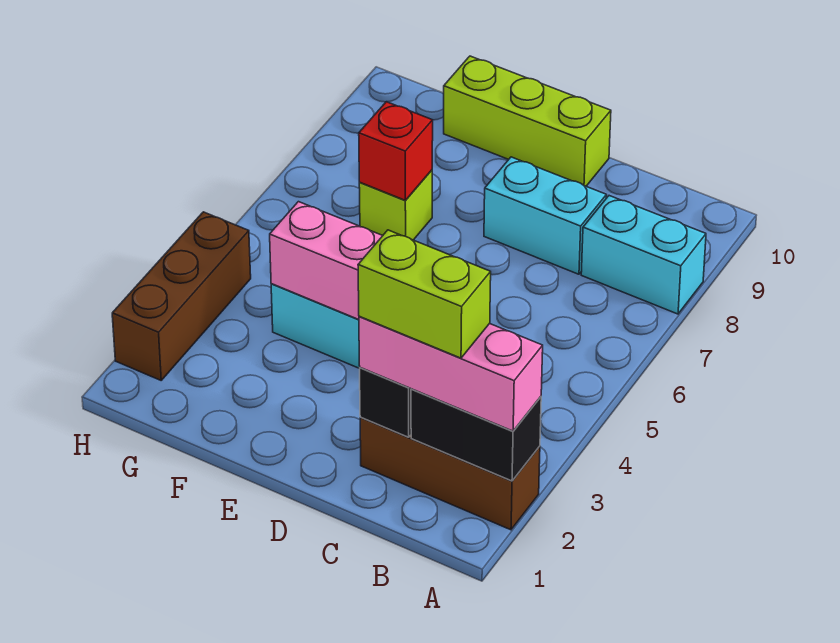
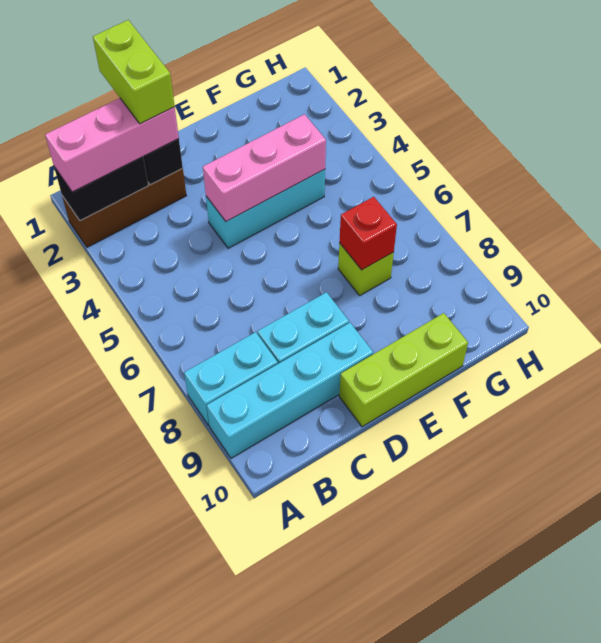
none -> cyan brick A9:D9 level 1
lime brick B2:C2 level 4 -> lime brick C1:C2 level 4
brown brick H2:H4 level 1 -> none

